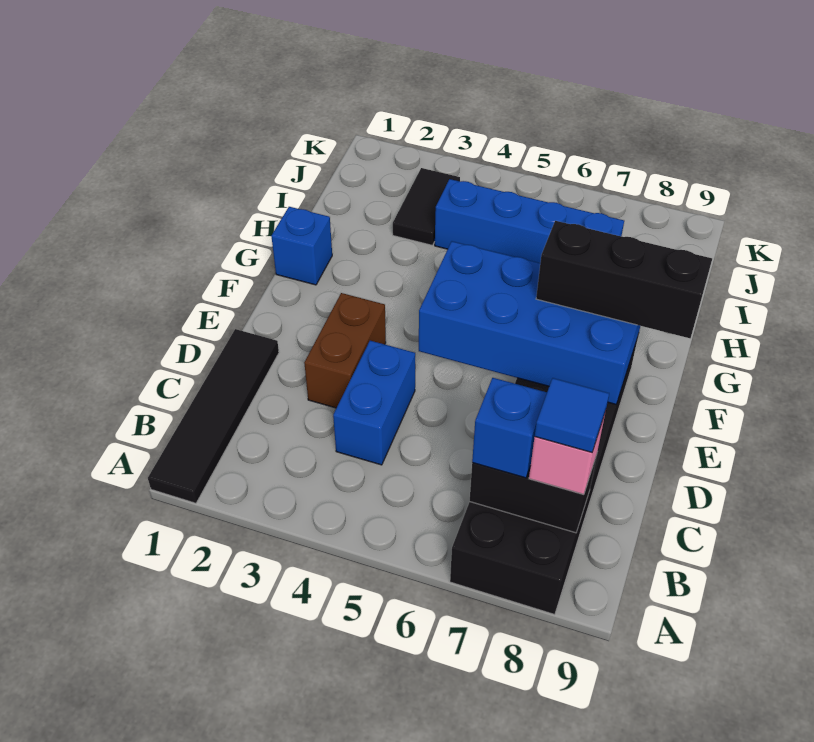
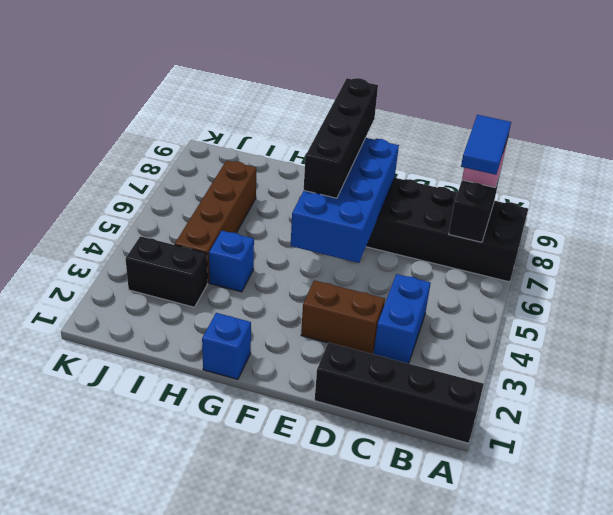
black tile A1:D1 level 1 -> black brick A1:D1 level 1
blue brick B7 level 3 -> blue brick H4 level 1
blue tile B8 level 4 -> blue tile B7:B8 level 4
blue brick C4:D4 level 1 -> blue brick C3:C4 level 1
black brick F7:F9 level 3 -> black brick F6:F9 level 3
black tile I3:J3 level 1 -> black brick I3:J3 level 1
blue brick I4:I7 level 1 -> brown brick I4:I7 level 1

